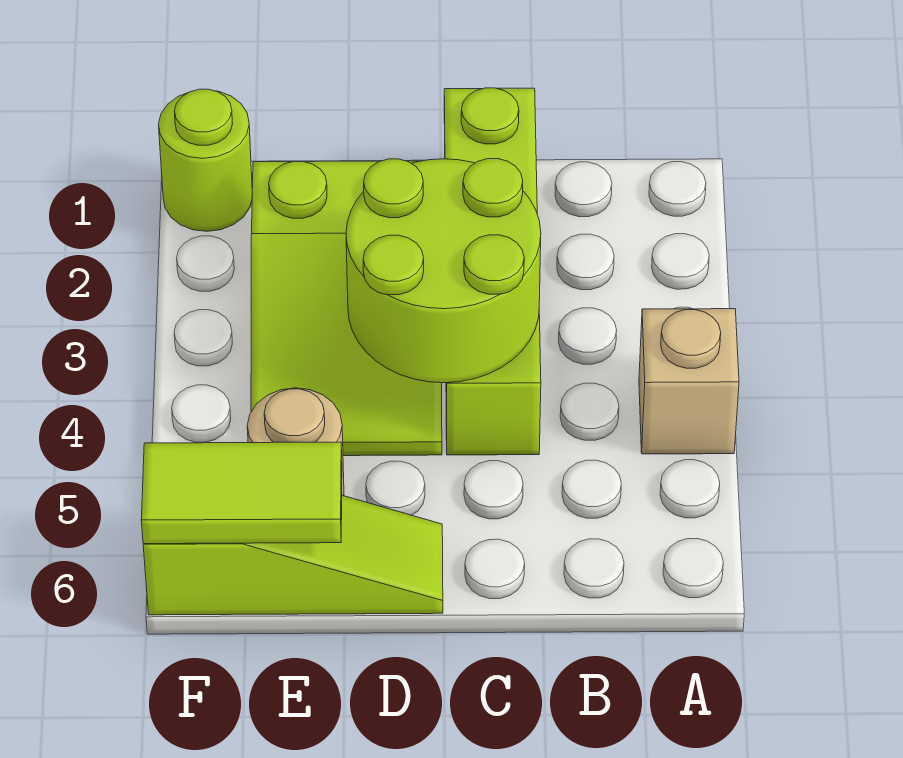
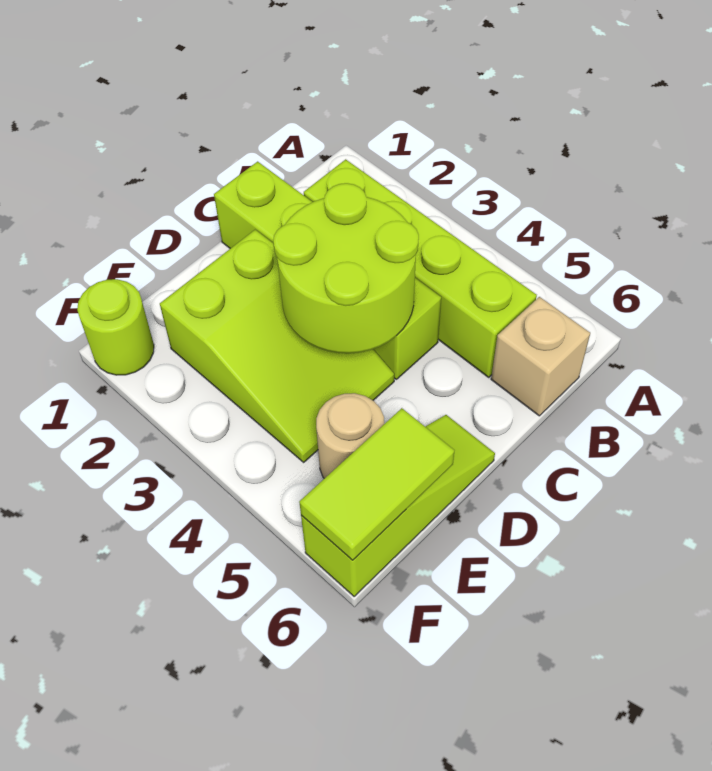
tan brick A4 level 1 -> tan brick B6 level 1
none -> lime brick B2:B5 level 1

